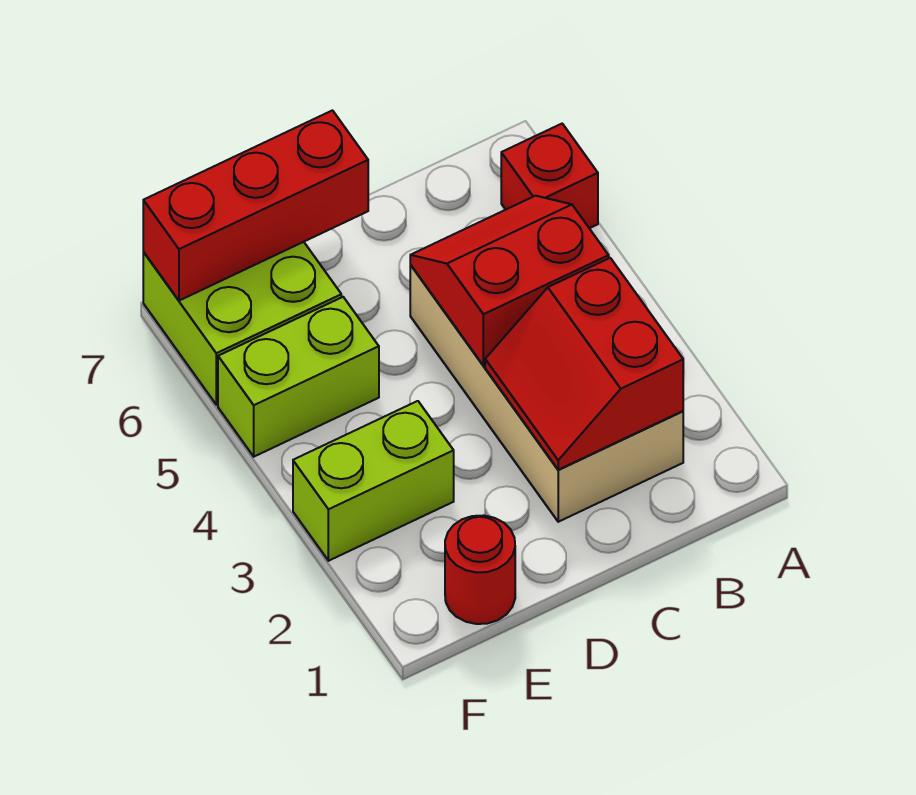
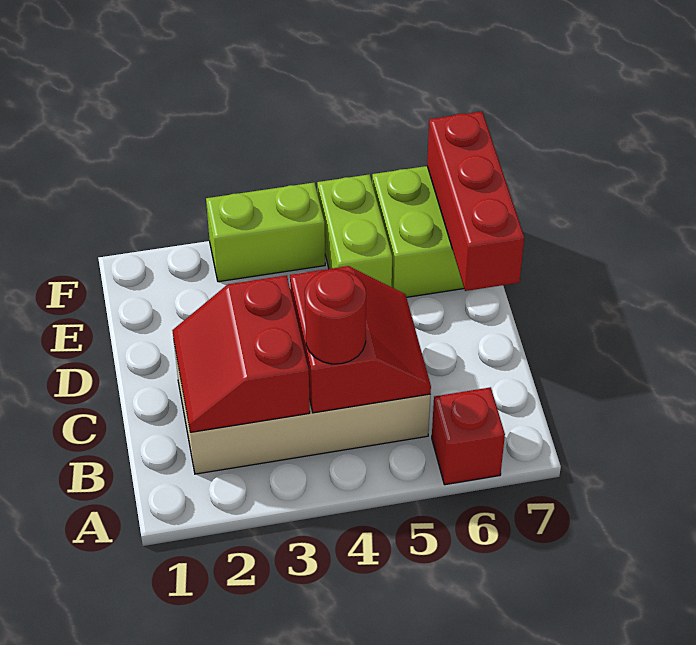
red slope B2:C3 level 2 top B -> red slope B2:C3 level 2 top 3
red round brick E1 level 1 -> red round brick B4 level 3
lime brick E3:F3 level 1 -> lime brick F3:F4 level 1

